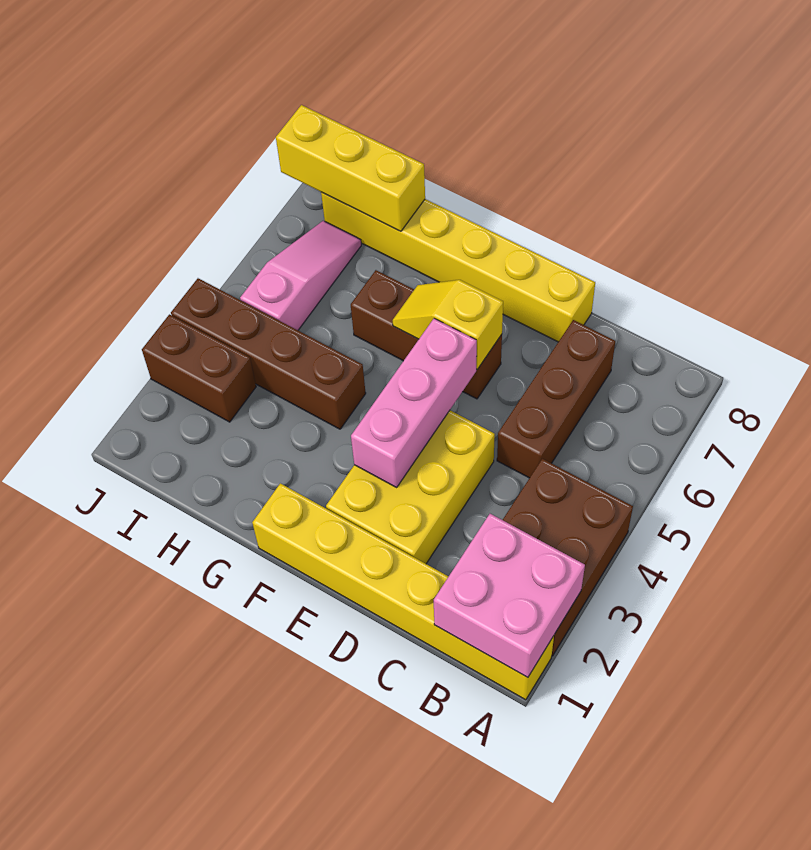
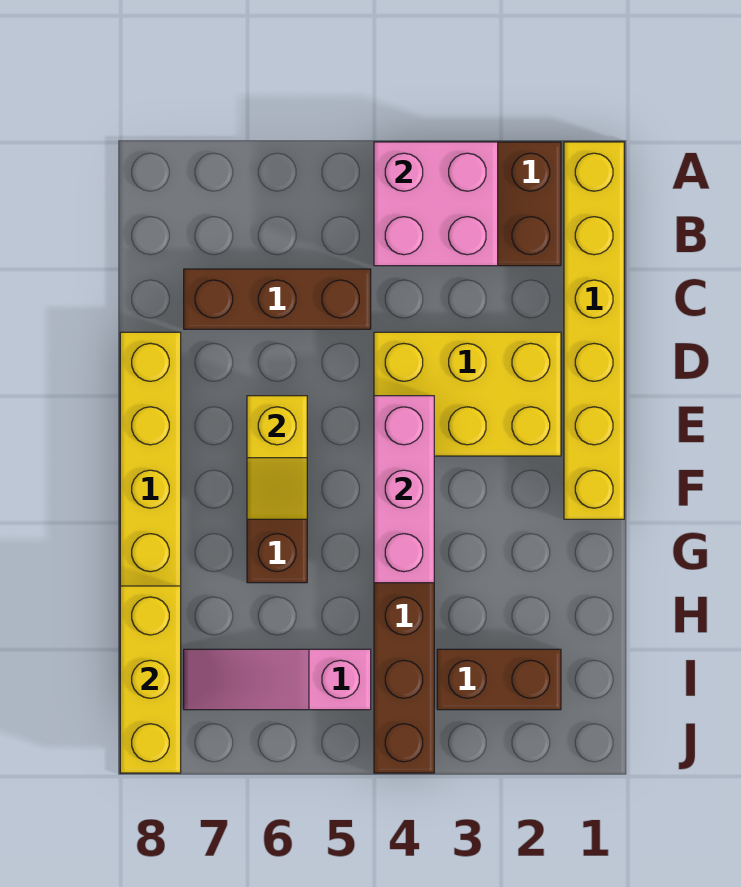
pink brick A1:B2 level 2 -> pink brick A3:B4 level 2
pink brick E3:E5 level 2 -> pink brick E4:G4 level 2
brown brick I3:J3 level 1 -> brown brick I2:I3 level 1

